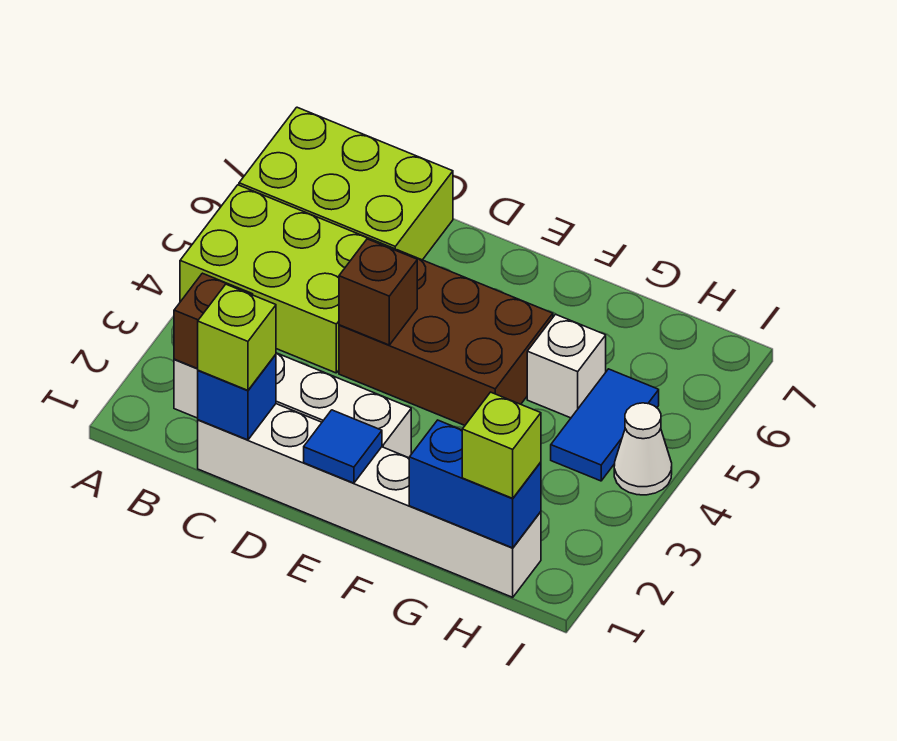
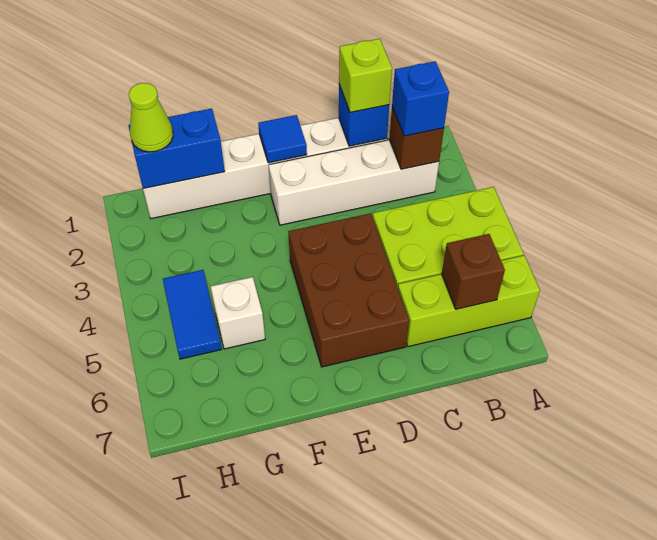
lime brick A6:C7 level 1 -> lime brick A6:C6 level 1
none -> blue brick B2 level 3
brown brick D4:F5 level 1 -> brown brick D4:E6 level 1
brown brick D4 level 2 -> brown brick B6 level 2
lime brick H1 level 3 -> lime cone H1 level 3
white cone I4 level 1 -> none

